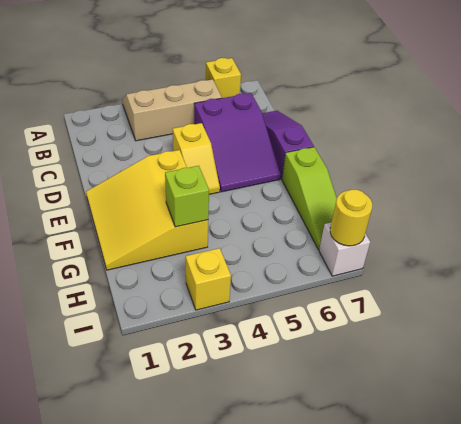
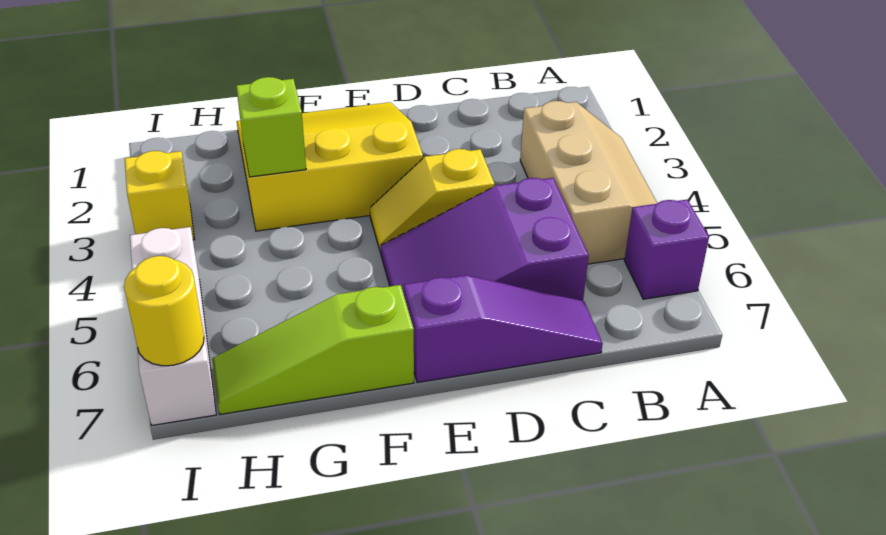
yellow brick A6 level 1 -> purple brick A6 level 1
white brick I7 level 1 -> white brick I5:I7 level 1

